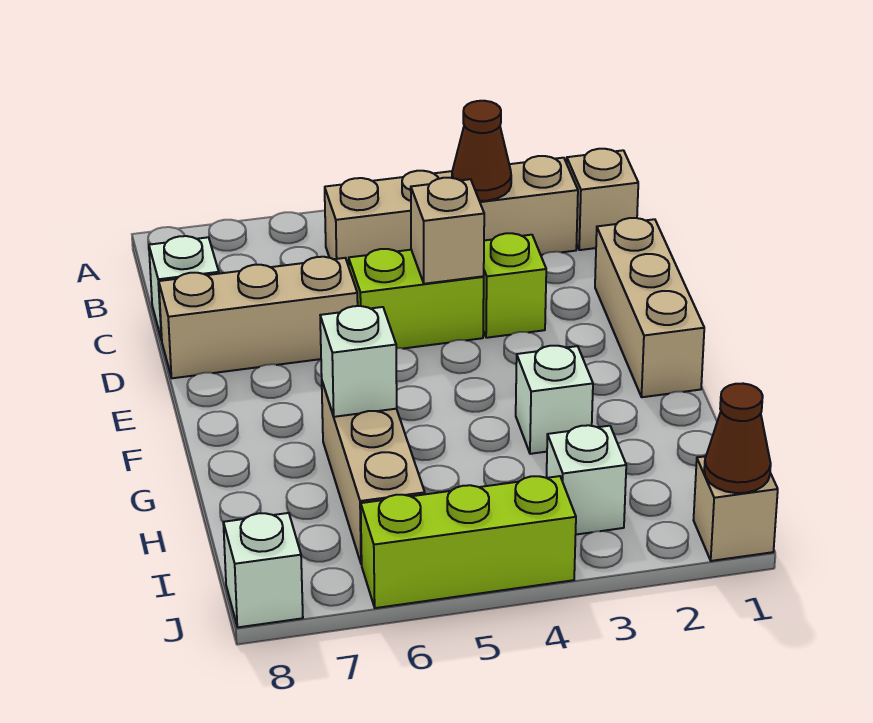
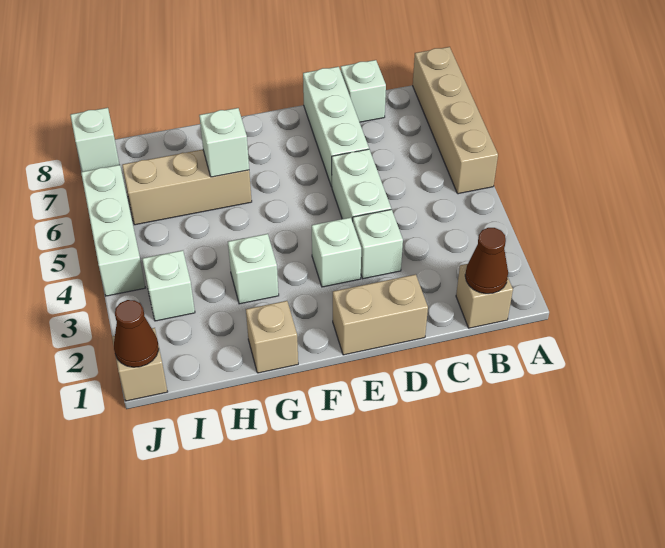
tan brick B2:B5 level 1 -> tan brick A5:A8 level 1
brown cone B3 level 2 -> brown cone B1 level 2
tan brick D1:F1 level 1 -> tan brick D1:E1 level 1
lime brick D3 level 1 -> white brick D3 level 1
lime brick D4:D5 level 1 -> white brick D4:D5 level 1
tan brick D4 level 2 -> tan brick G1 level 1
tan brick D6:D8 level 1 -> white brick D6:D8 level 1
none -> white brick E3 level 1
lime brick J4:J6 level 1 -> white brick J4:J6 level 1

